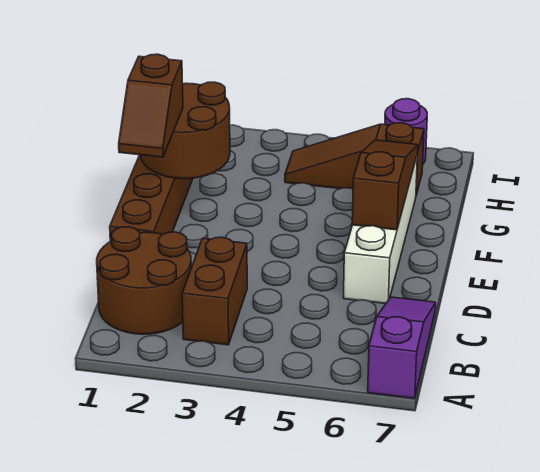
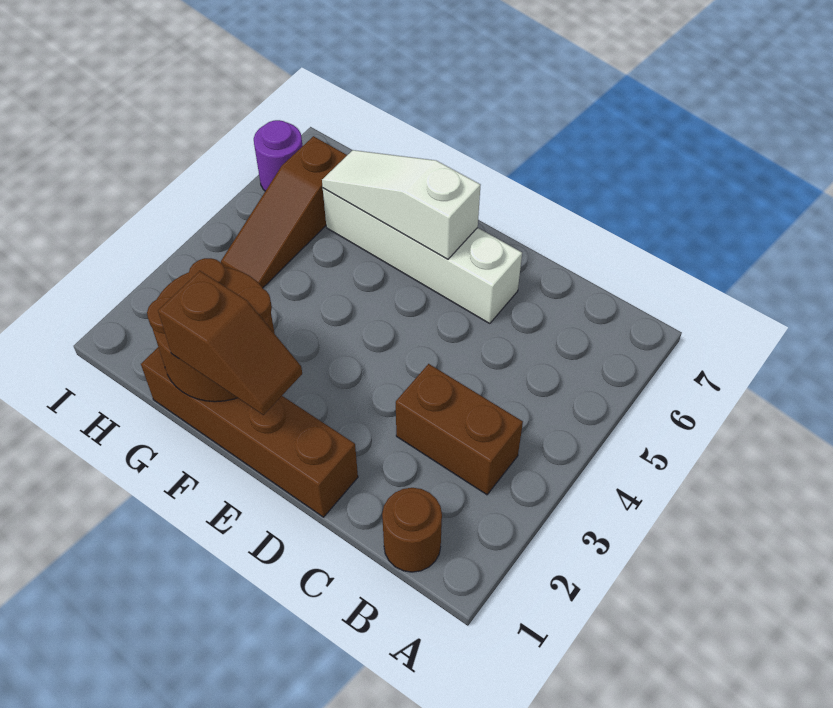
purple slope A7:C7 level 1 top A -> none
brown round brick B1:C2 level 1 -> brown round brick B1 level 1
brown slope E6:G6 level 2 top E -> white slope E6:G6 level 2 top E

